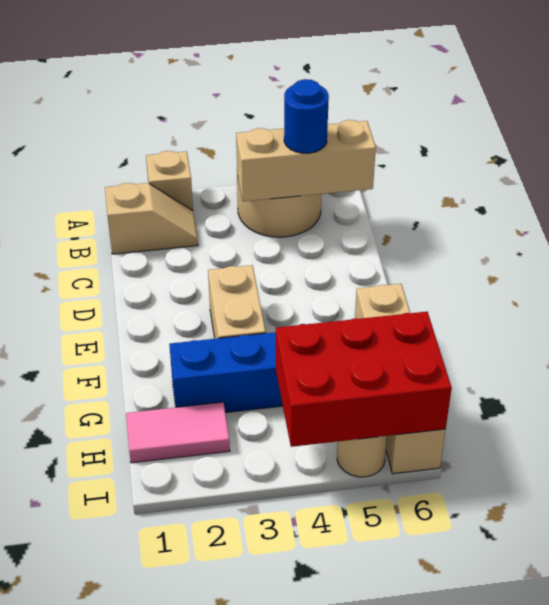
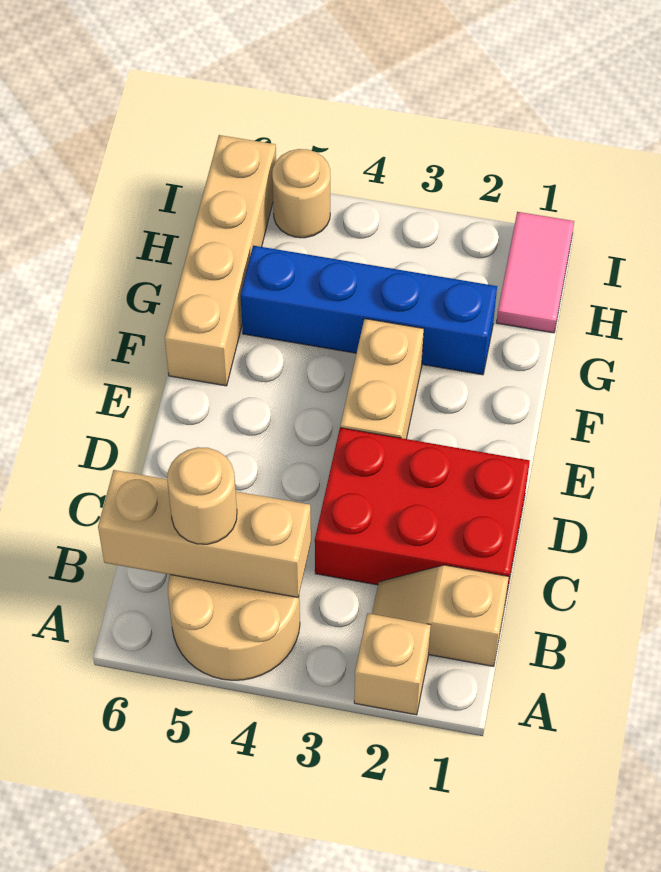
blue round brick B5 level 3 -> tan round brick B5 level 3
pink tile H1:H2 level 1 -> pink tile H1:I1 level 1
red brick H4:I6 level 2 -> red brick C1:D3 level 1

